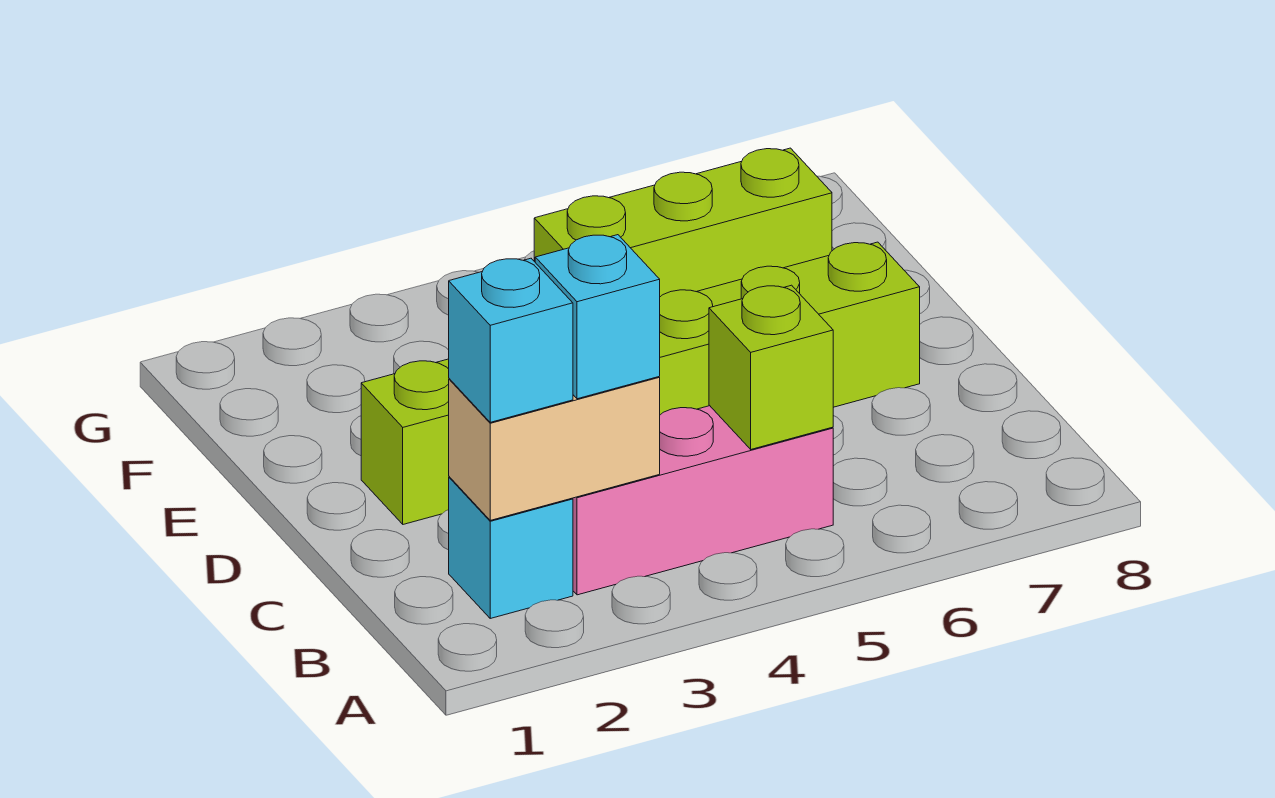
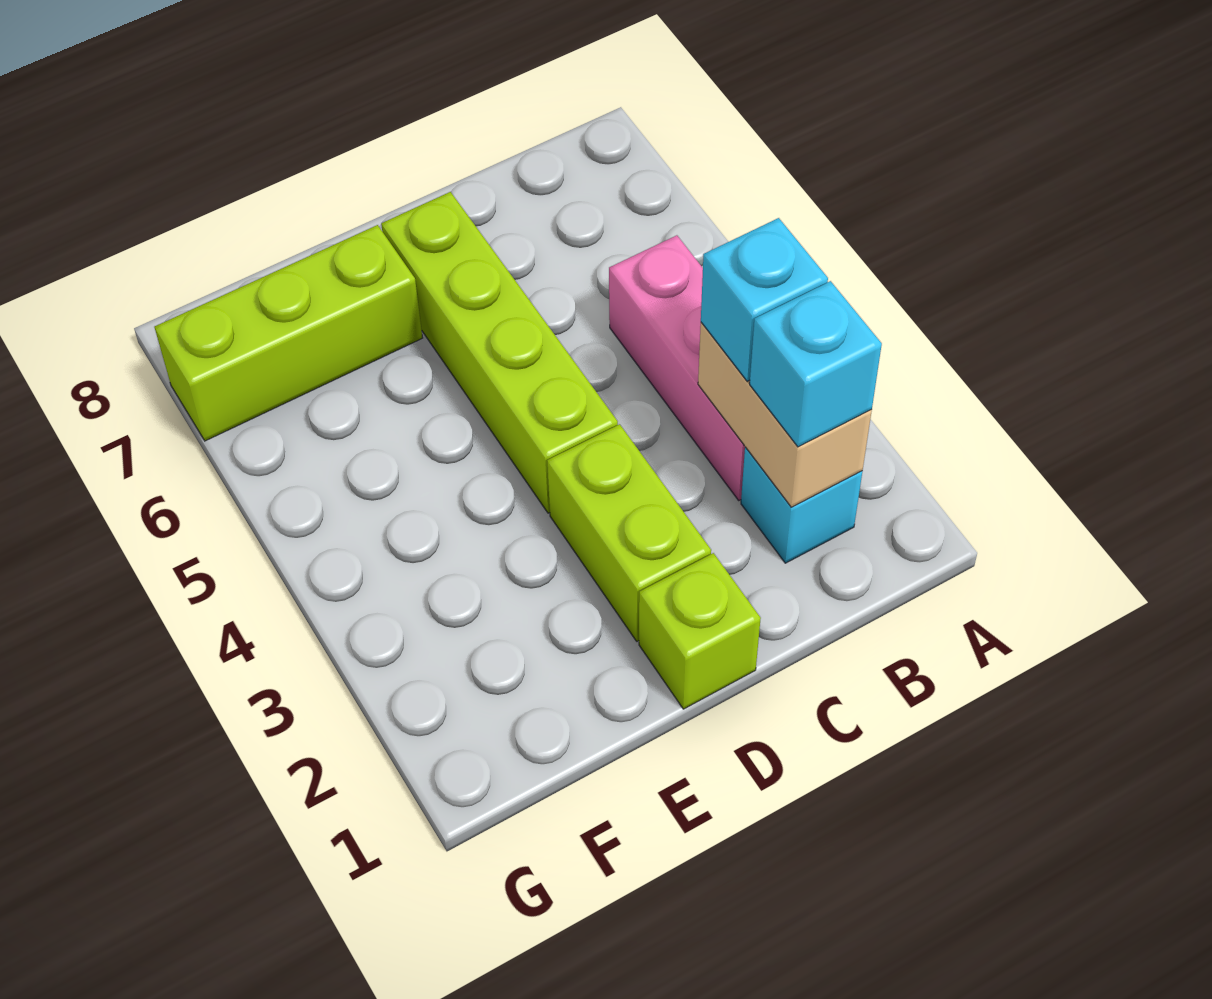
lime brick B5 level 2 -> lime brick D1 level 1
lime brick F5:F7 level 1 -> lime brick E7:G7 level 1

